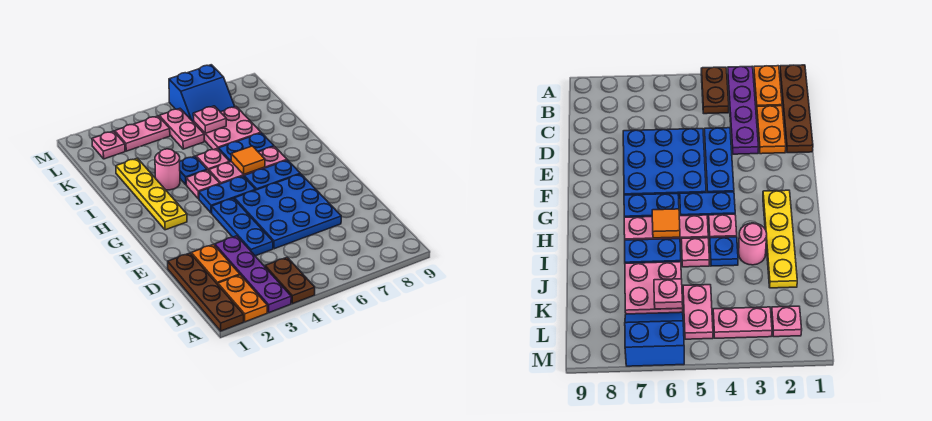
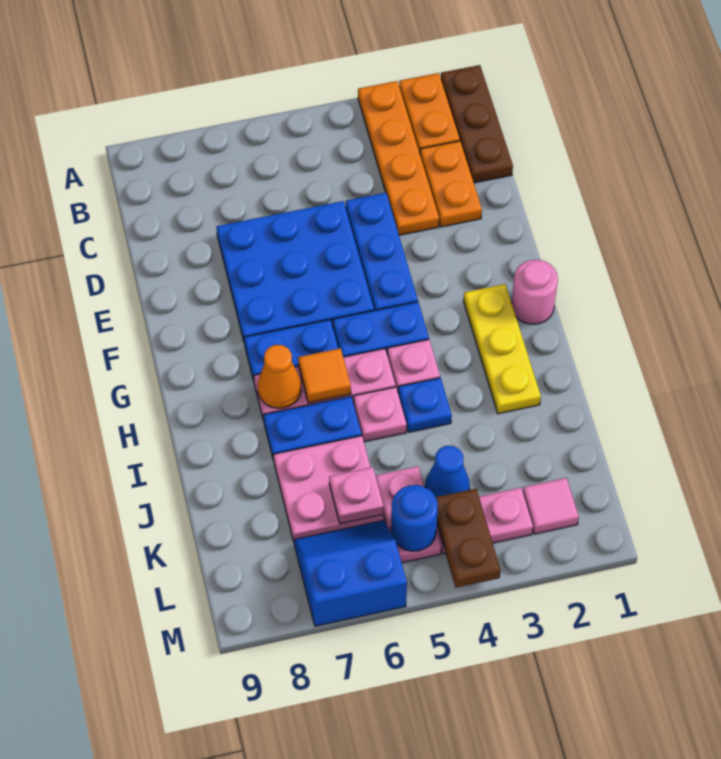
brown plate A1:D1 level 1 -> brown plate A1:C1 level 1
purple plate A3:D3 level 1 -> orange plate A3:D3 level 1
brown plate A4:B4 level 1 -> brown plate L4:M4 level 2
yellow plate G2:J2 level 1 -> yellow plate G2:I2 level 1
none -> orange cone H7 level 2
pink round brick I3 level 1 -> pink round brick G1 level 1
none -> blue cone K4 level 1
pink plate L2 level 1 -> pink tile L2 level 1
none -> blue round brick L5 level 2

